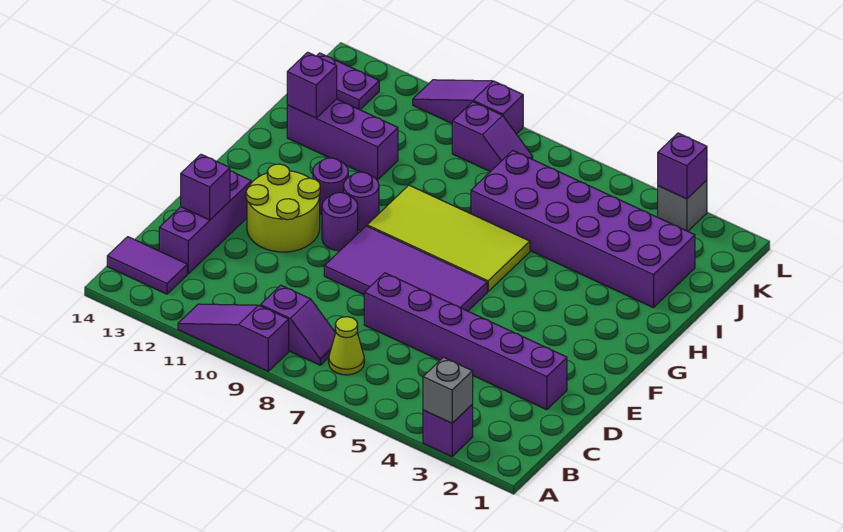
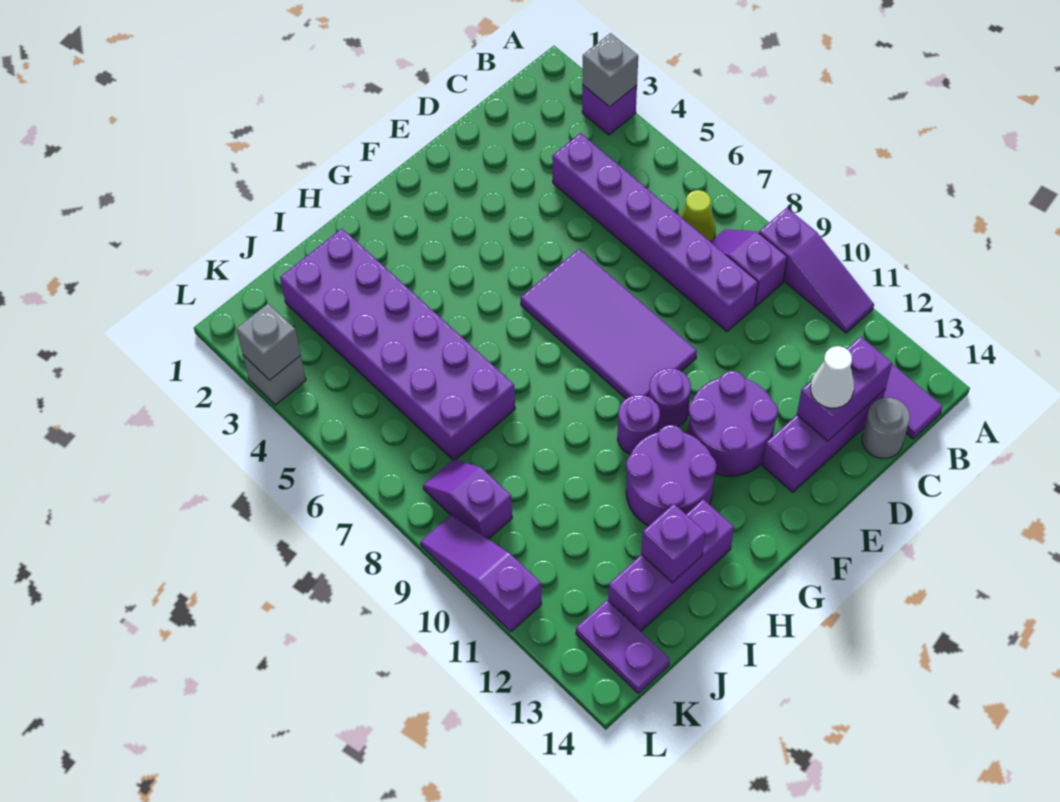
none -> grey round brick C14 level 1
purple brick D2:D7 level 1 -> purple brick C4:C9 level 1
purple brick D13 level 2 -> purple brick C13:D13 level 2
none -> white cone D13 level 3
lime round brick E11:F12 level 1 -> purple round brick E11:F12 level 1
lime tile G6:H9 level 1 -> none
purple round brick G11 level 1 -> purple round brick G11:H12 level 1
purple brick I11:I13 level 1 -> purple brick H13:J13 level 1
purple brick L3 level 2 -> grey brick L3 level 2
purple slope L9:L11 level 1 top 9 -> purple slope L9:L11 level 1 top 11

